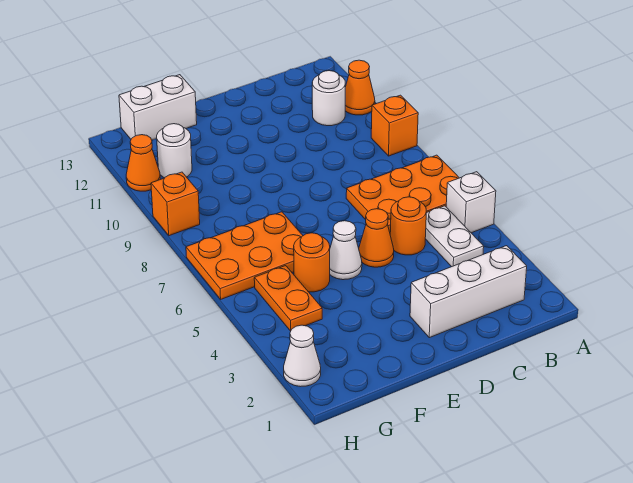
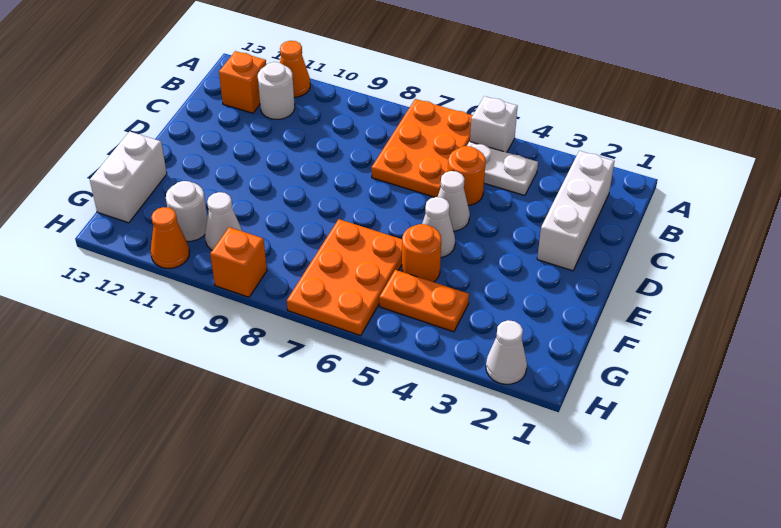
orange brick A9 level 1 -> orange brick B12 level 1
orange cone D5 level 1 -> white cone D5 level 1
none -> white cone G10 level 1

